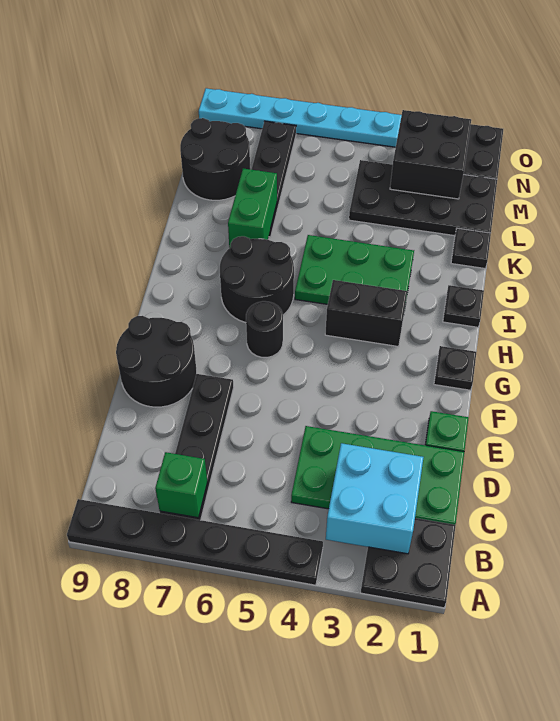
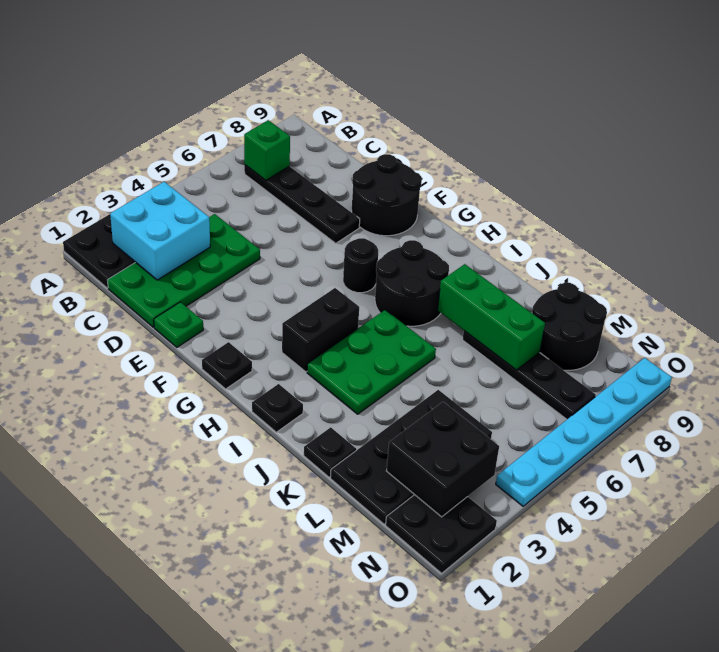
black plate A4:A9 level 1 -> none
green brick J7:K7 level 2 -> green brick J7:L7 level 2

